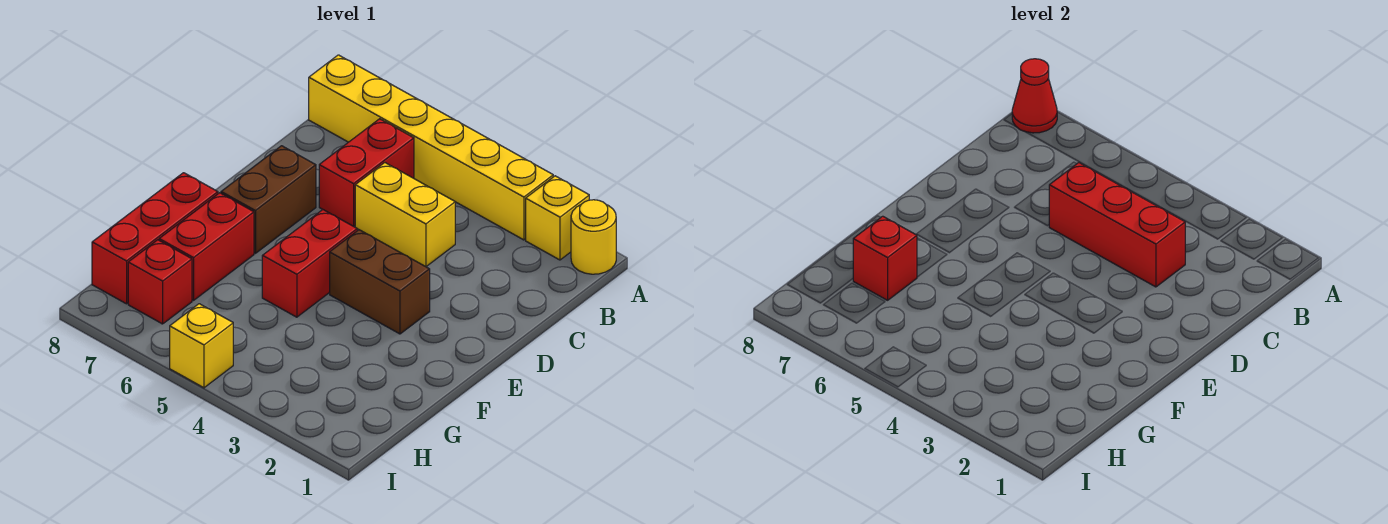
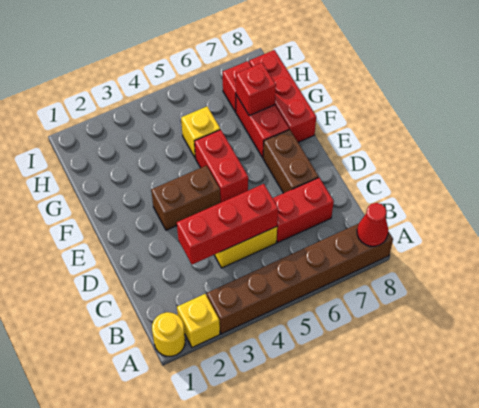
yellow brick A3:A8 level 1 -> brown brick A3:A8 level 1
red brick B6:C6 level 1 -> red brick C6:C7 level 1
yellow brick I5 level 1 -> yellow brick G5 level 1

